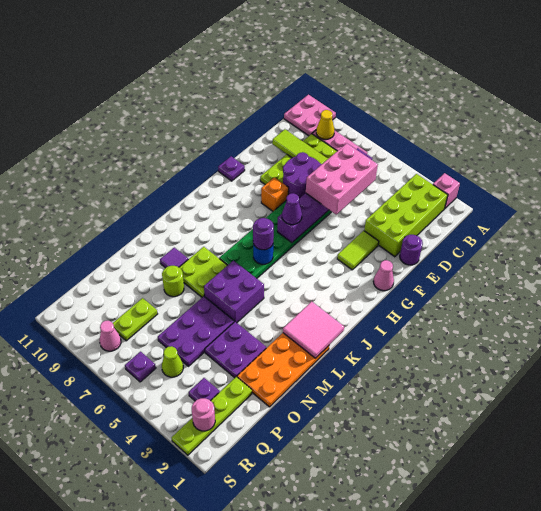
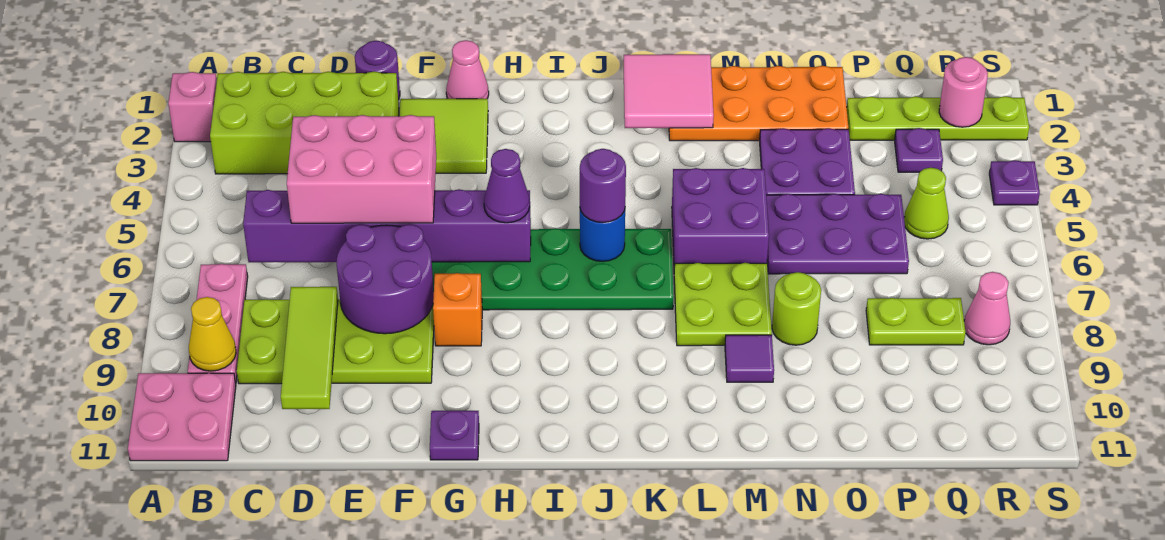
lime tile F3:G3 level 1 -> lime tile F2:G3 level 1
purple plate R6 level 1 -> purple plate S4 level 1

